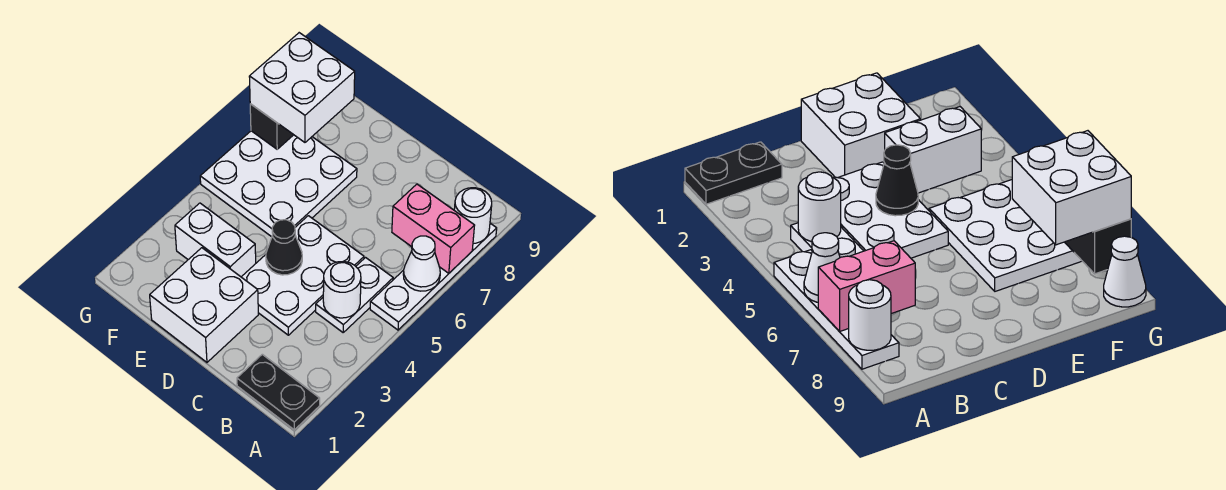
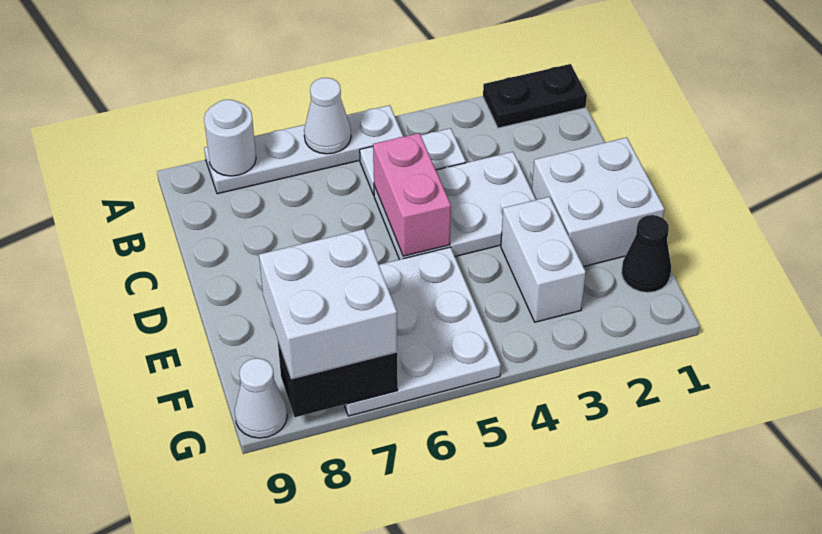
black plate A1:B1 level 1 -> black plate A1:A2 level 1
pink brick A7:B7 level 2 -> pink brick C5:D5 level 2
white round brick B4 level 2 -> none
black cone D4 level 2 -> black cone F1 level 1

